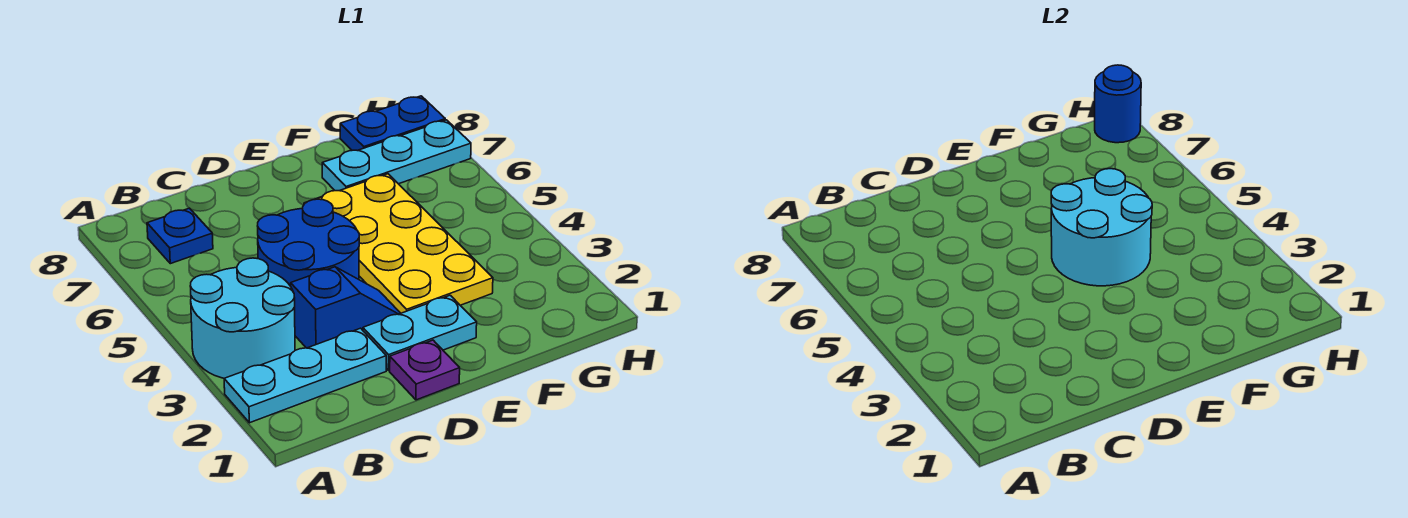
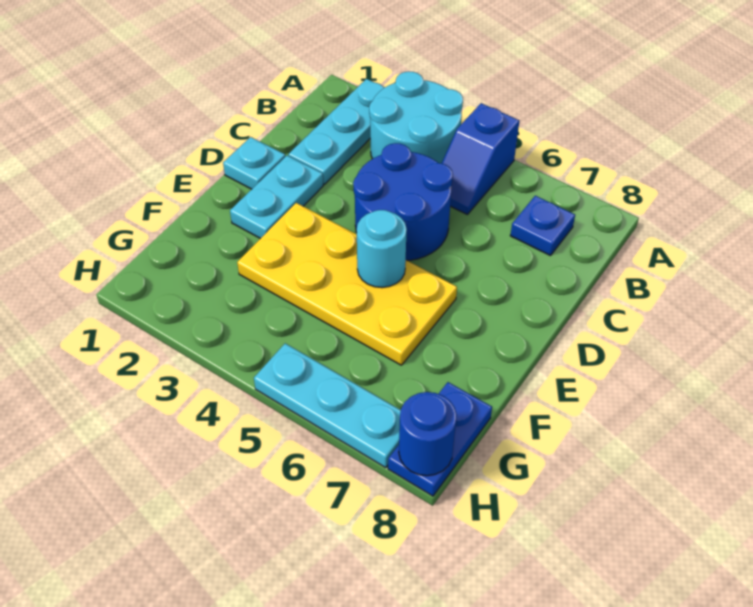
blue slope C3:D3 level 1 top C -> blue slope A5:B5 level 1 top A
purple plate D1 level 1 -> cyan plate D1 level 1
cyan round brick E4:F5 level 2 -> cyan round brick E5 level 2
cyan plate F7:H7 level 1 -> cyan plate H5:H7 level 1

